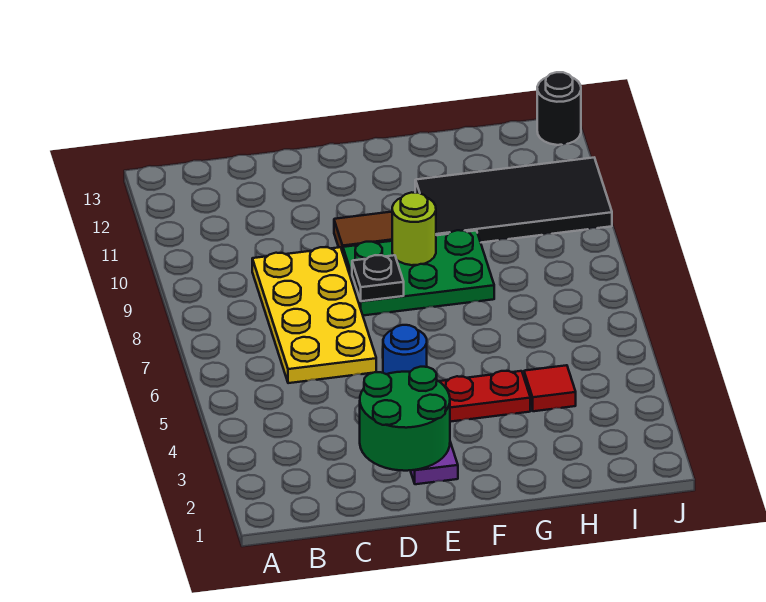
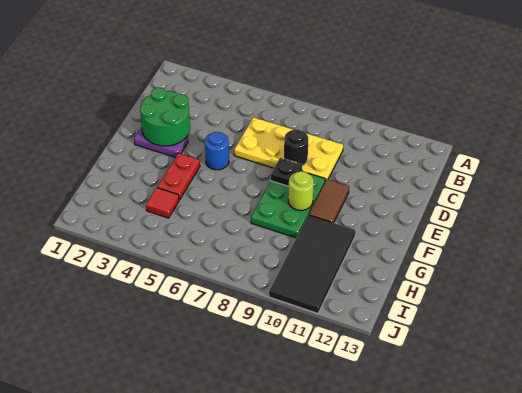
black round brick J13 level 1 -> black round brick D8 level 2

